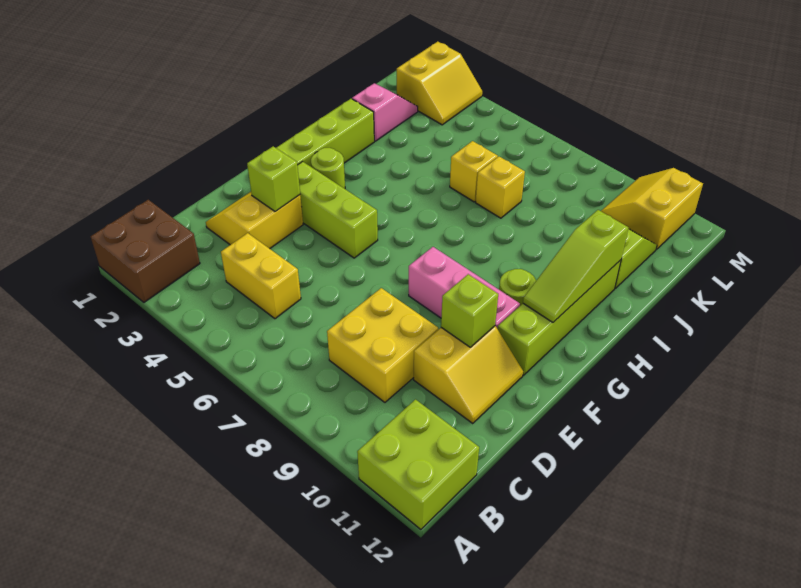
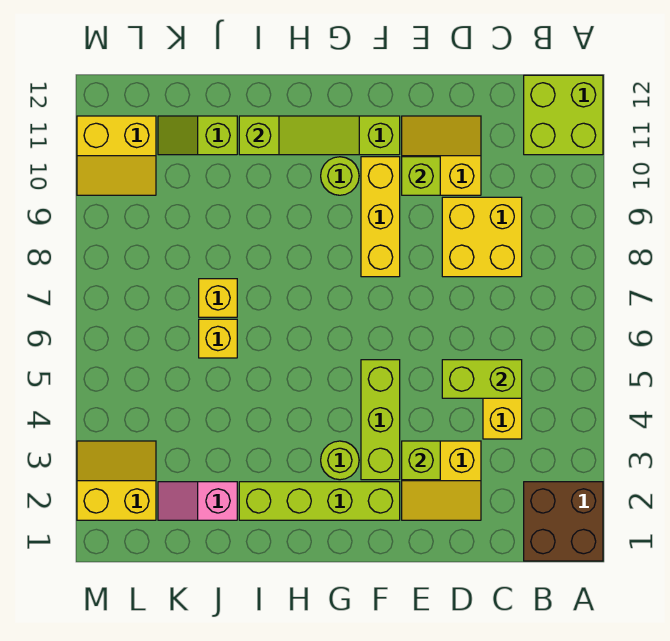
none -> lime brick C5:D5 level 2
pink brick F8:F10 level 1 -> yellow brick F8:F10 level 1

